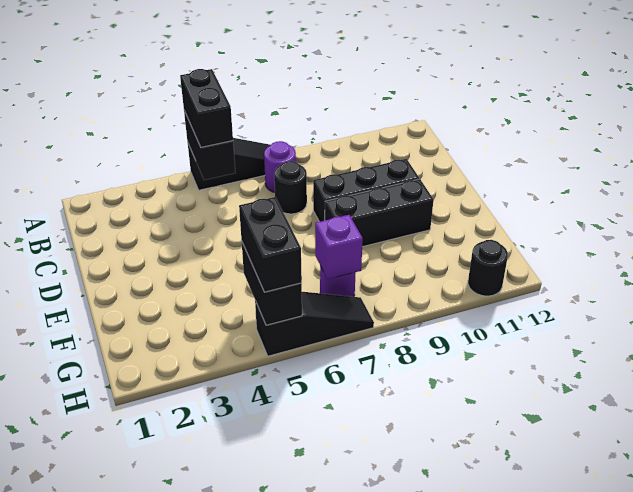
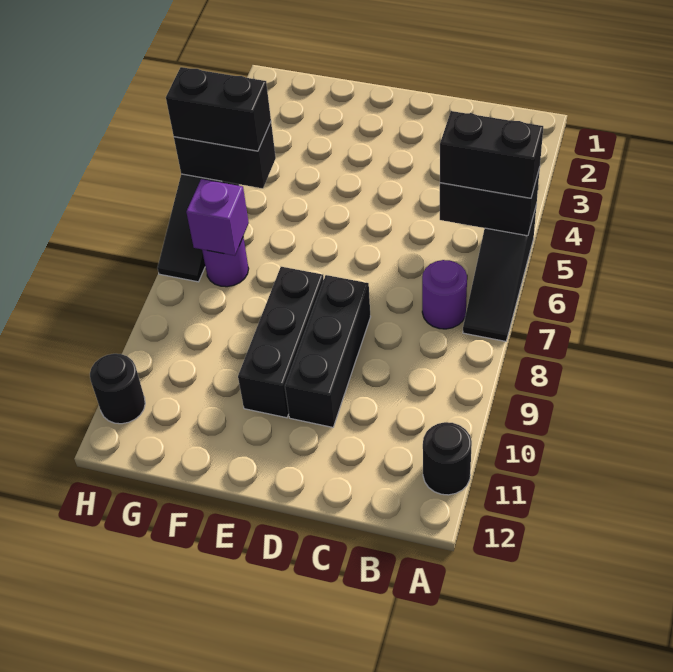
black round brick C7 level 1 -> black round brick A11 level 1

